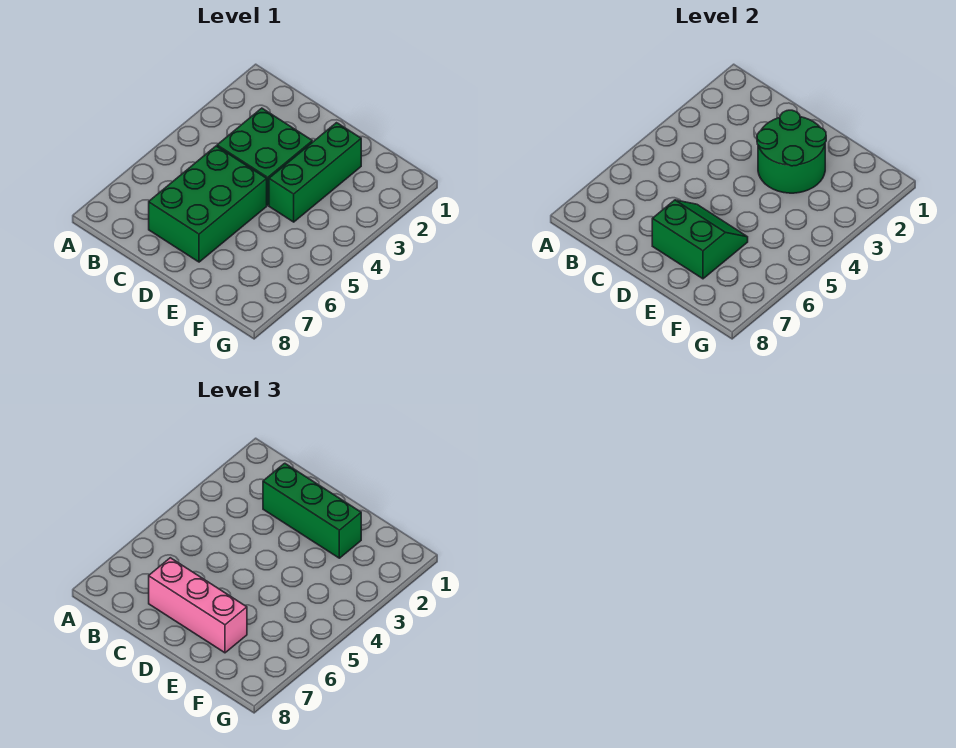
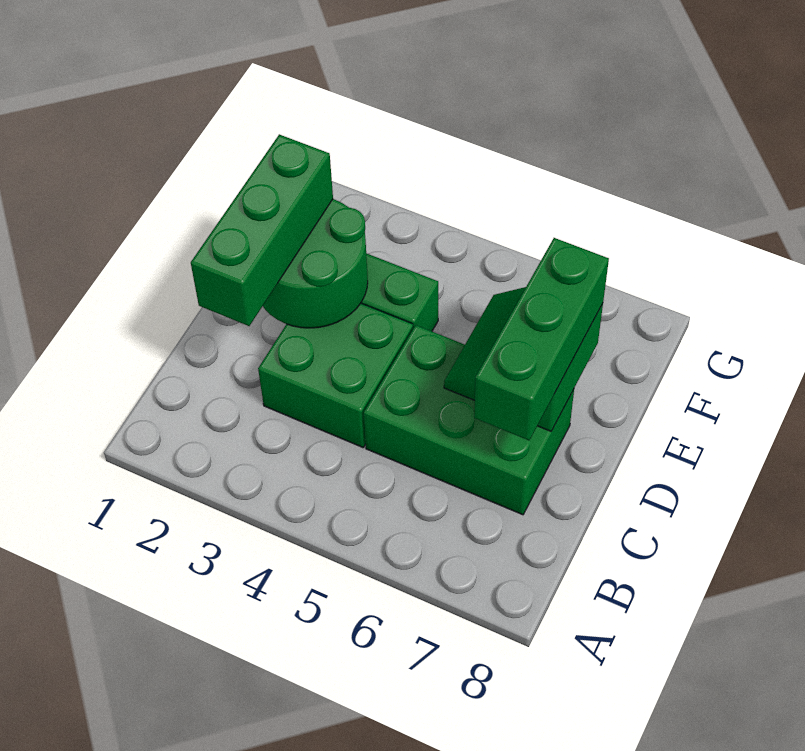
pink brick C7:E7 level 3 -> green brick C7:E7 level 3

